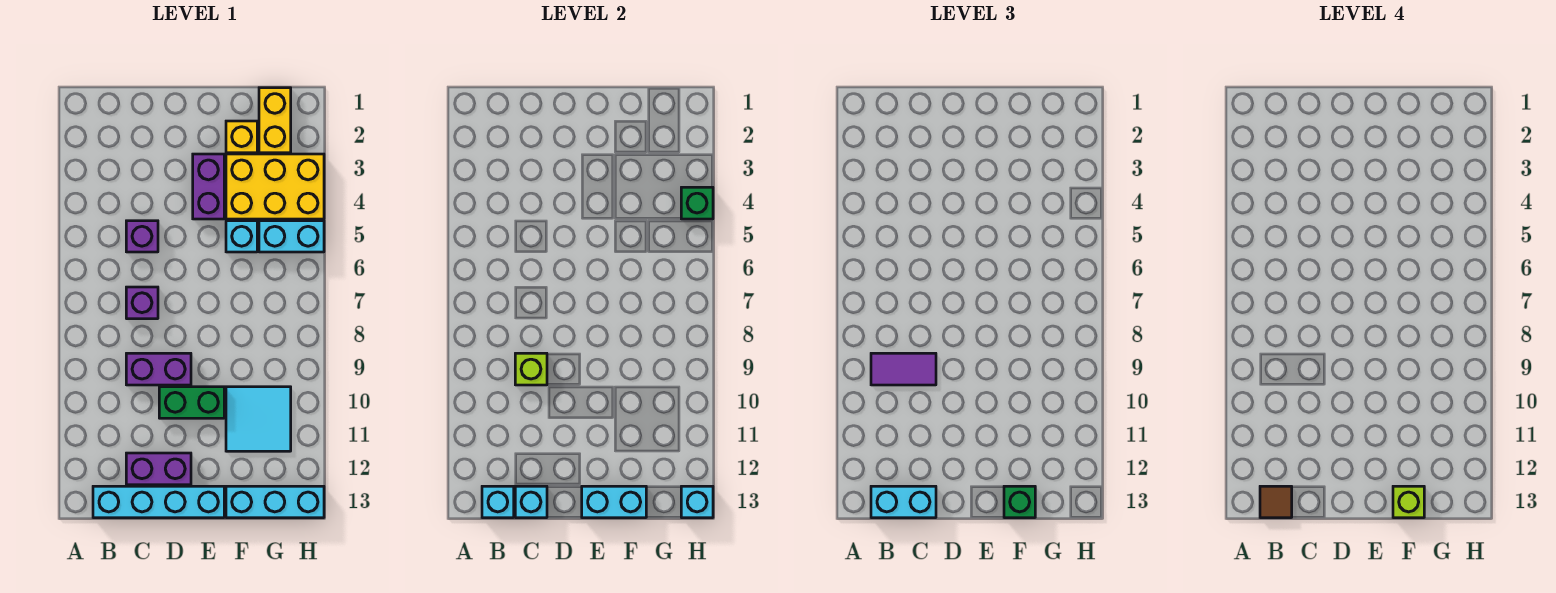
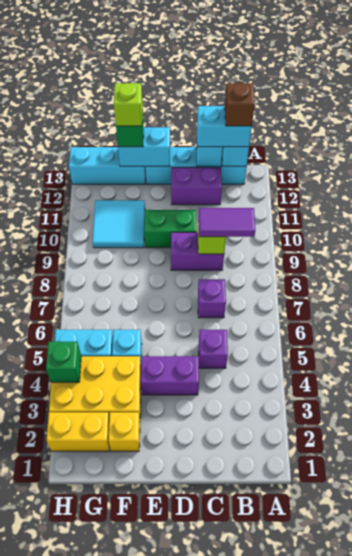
brown tile B13 level 4 -> brown brick B13 level 4
purple brick E3:E4 level 1 -> purple brick D4:E4 level 1
yellow brick G1:G2 level 1 -> yellow brick G2:H2 level 1
cyan brick H13 level 2 -> none

